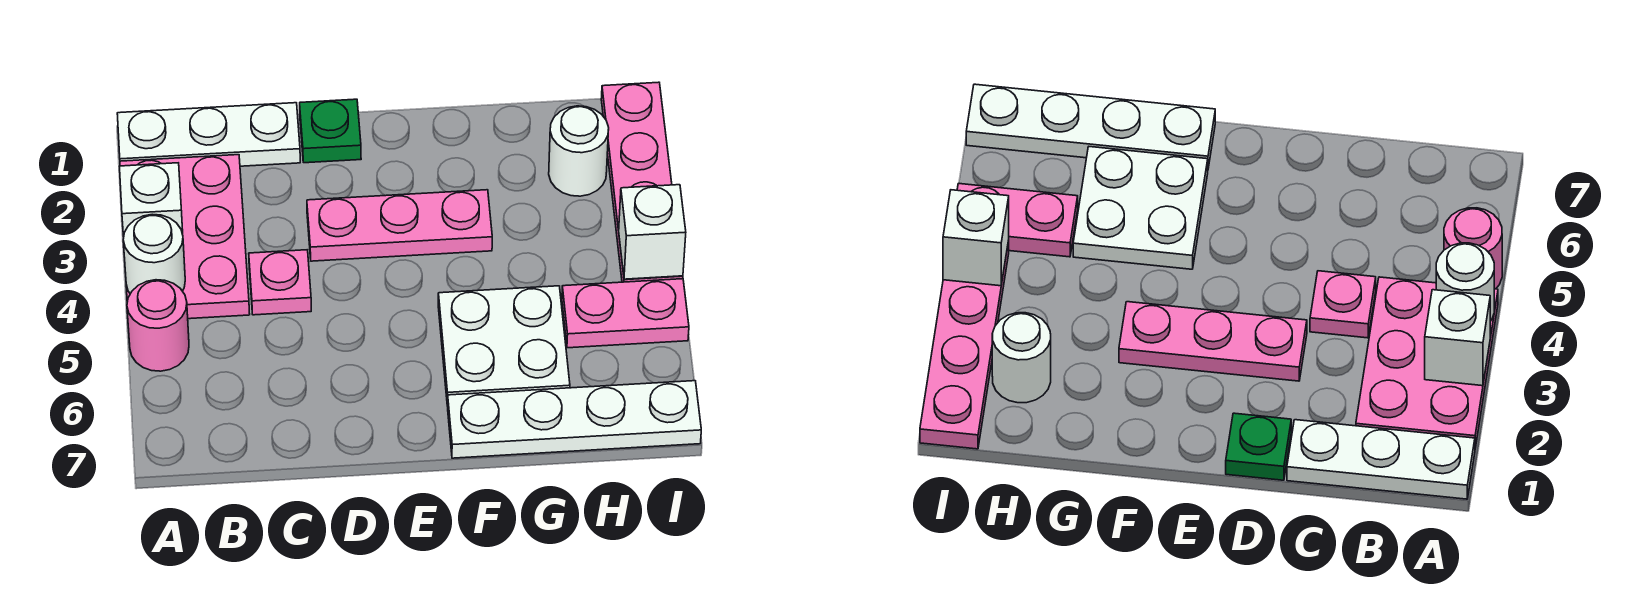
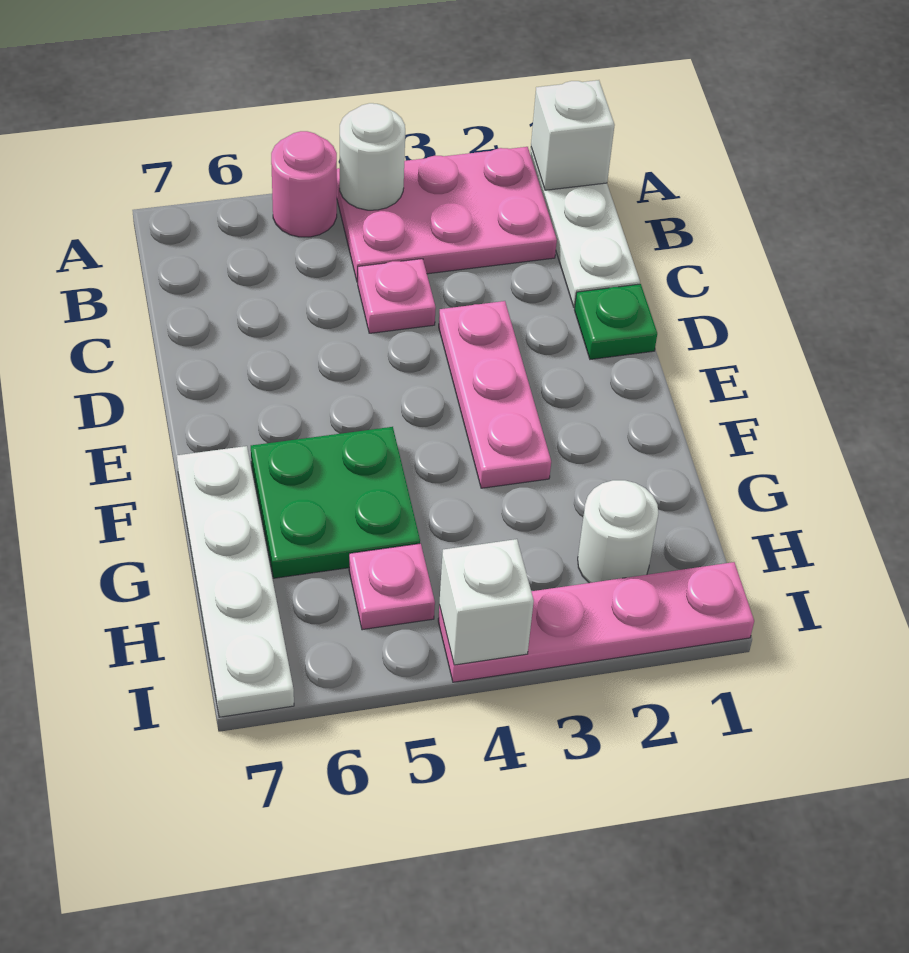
white brick A3 level 2 -> white brick A1 level 2
white plate F5:G6 level 1 -> green plate F5:G6 level 1
pink plate H5:I5 level 1 -> pink plate H5 level 1

